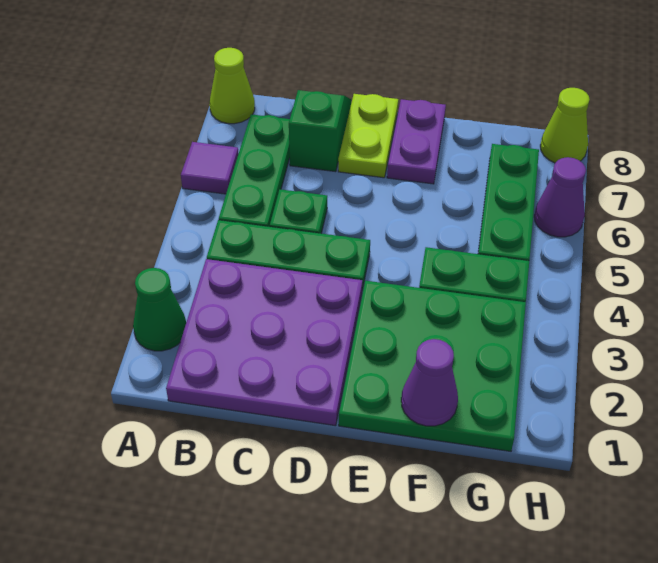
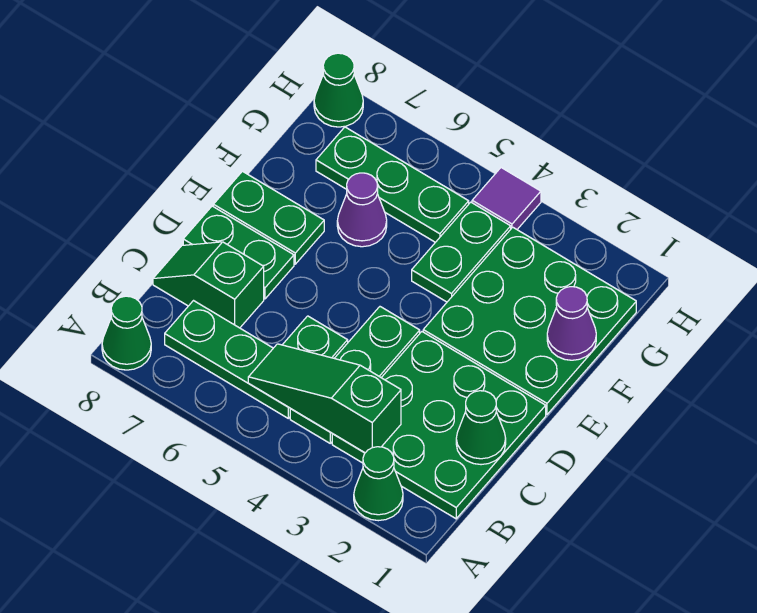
purple tile A6 level 1 -> purple tile H4 level 1
lime cone A8 level 1 -> green cone A8 level 1
purple plate B1:D3 level 1 -> green plate B1:D3 level 1
none -> green slope B3:B5 level 2 top 3
none -> green cone C1 level 2
lime plate D7:D8 level 1 -> green plate D7:D8 level 1
purple plate E7:E8 level 1 -> green plate E7:E8 level 1
purple cone H6 level 1 -> purple cone F6 level 1
lime cone H8 level 1 -> green cone H8 level 1

